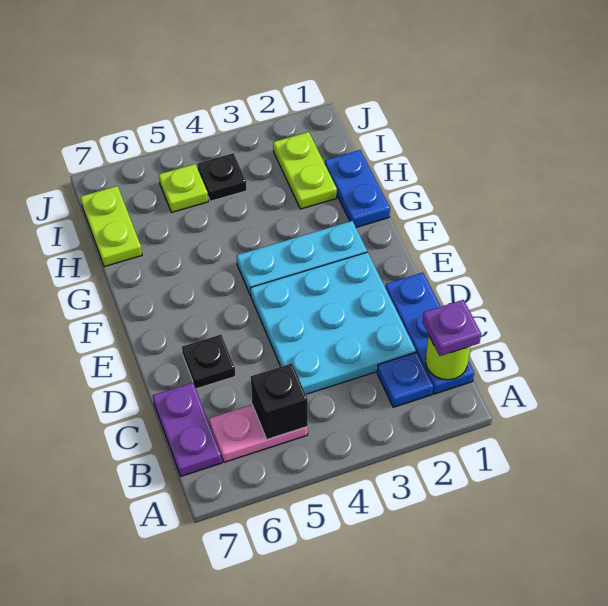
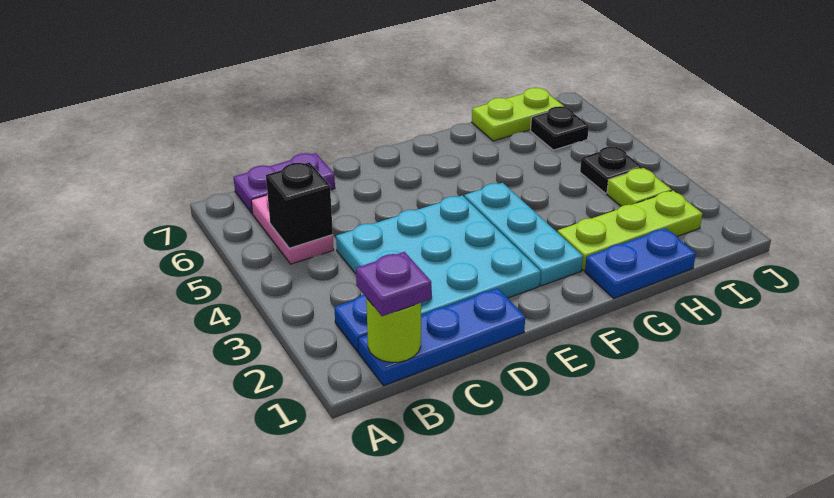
black plate D6 level 1 -> black plate I6 level 1
lime plate H2:I2 level 1 -> lime plate G2:I2 level 1
lime plate I5 level 1 -> lime plate I3 level 1

